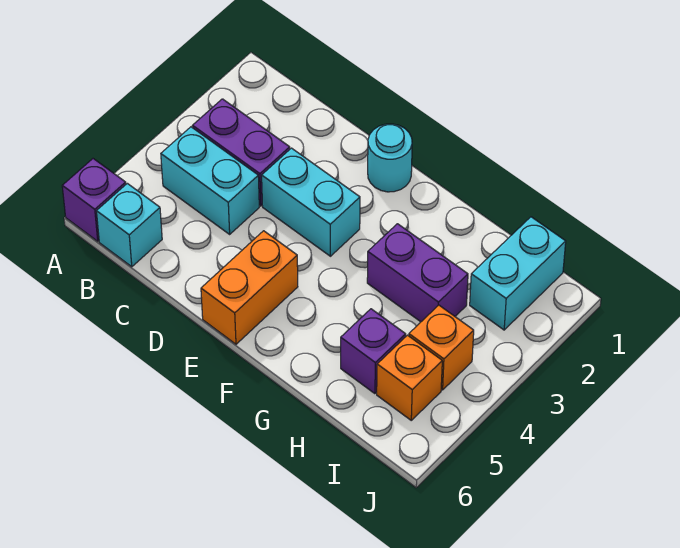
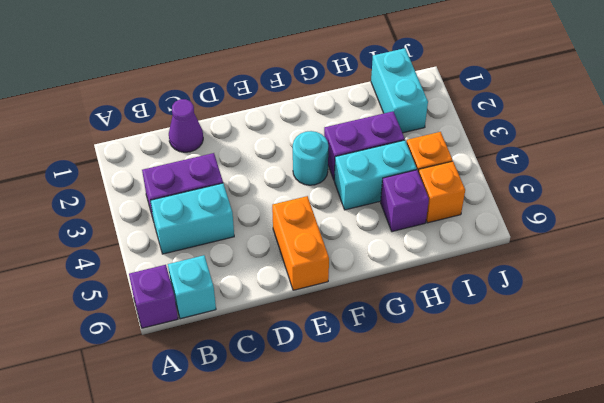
none -> purple cone C1 level 1
cyan brick D3:E3 level 1 -> cyan brick G4:H4 level 1
cyan round brick E1 level 1 -> cyan round brick F3 level 1

